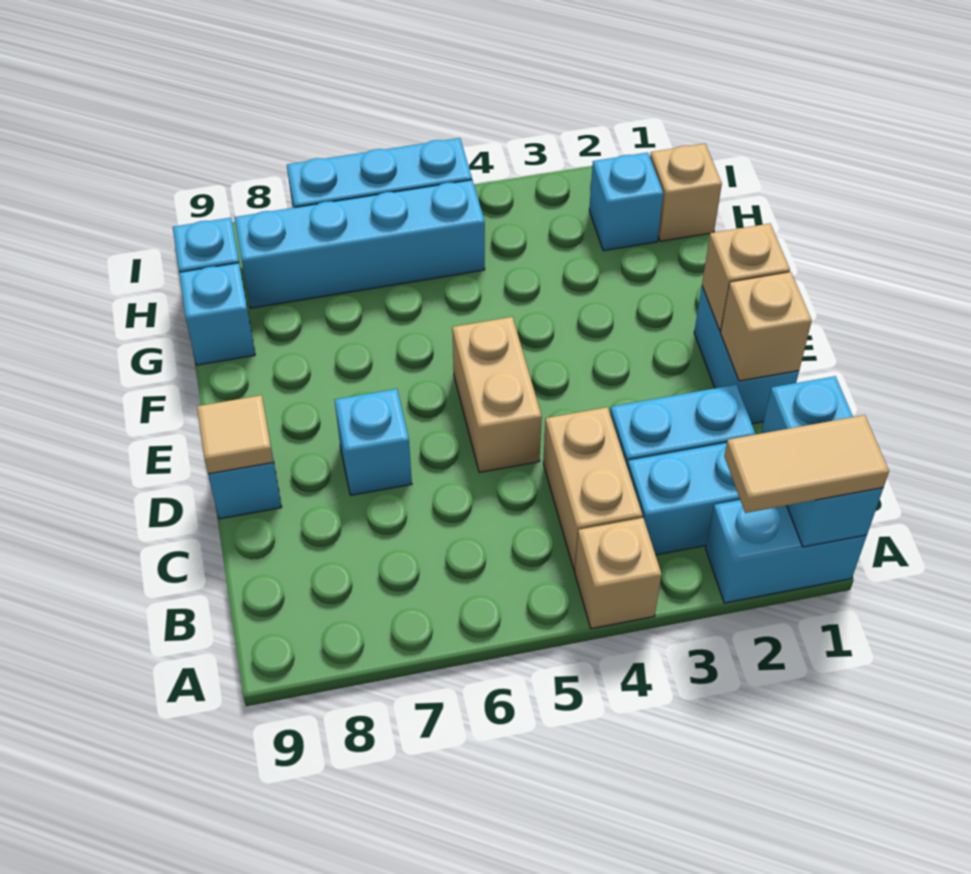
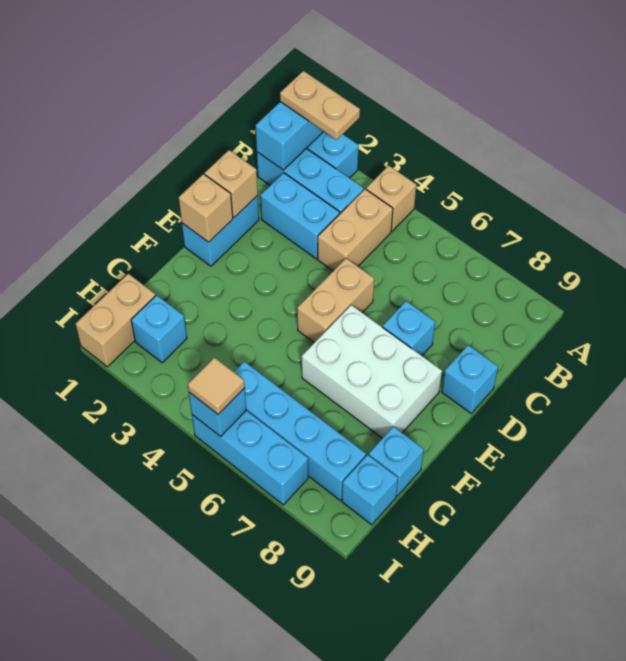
tan tile A1:A2 level 3 -> tan plate A1:A2 level 3
tan tile D9 level 2 -> tan tile I5 level 3
none -> white brick E6:F8 level 1
tan brick H1 level 1 -> tan brick H1:I1 level 1
none -> cyan brick I5 level 2

